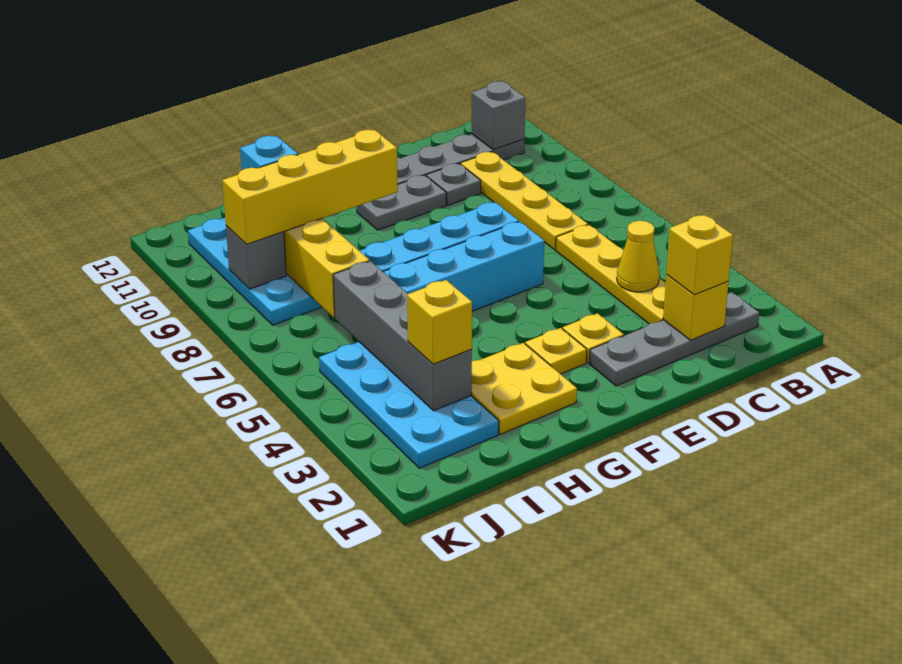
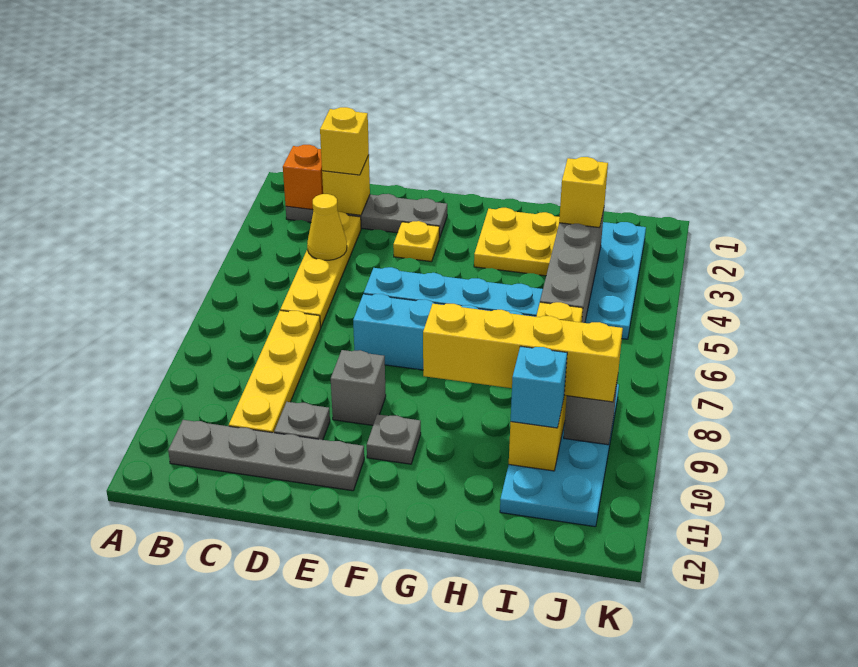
none -> orange brick B2 level 2
grey brick B11 level 2 -> grey brick E9 level 1
grey plate E10:F10 level 1 -> grey plate F10 level 1
yellow plate F3 level 1 -> none

